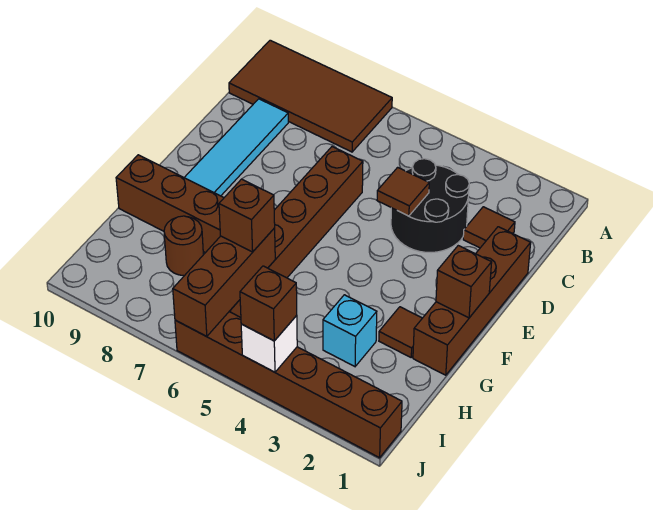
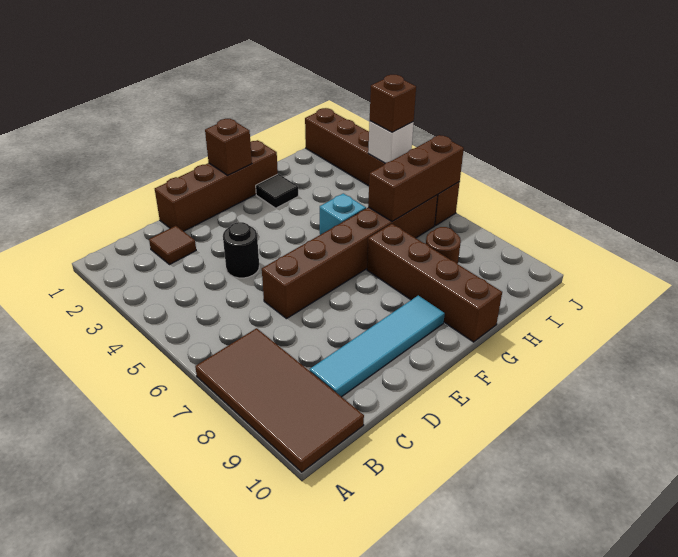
black round brick C3:D4 level 1 -> black round brick D4 level 1
brown tile D4 level 2 -> none
brown tile G2 level 1 -> black tile G2 level 1
cyan brick H3 level 1 -> cyan brick G5 level 1
brown brick H6 level 3 -> none

